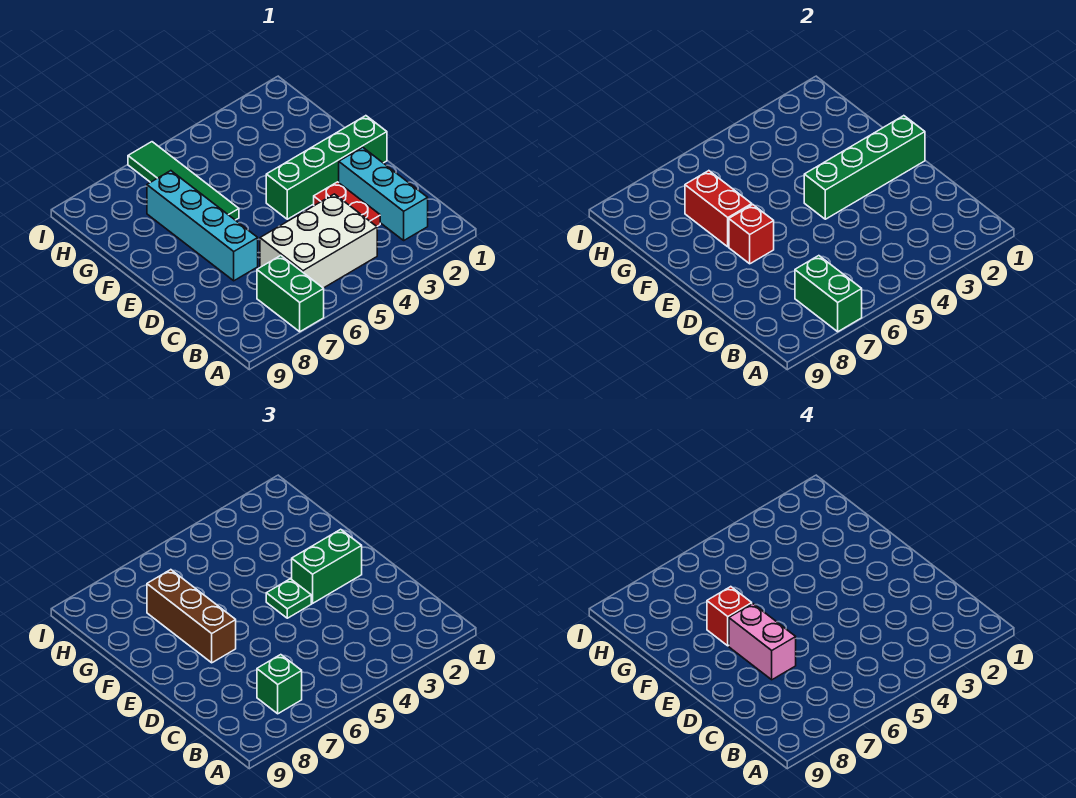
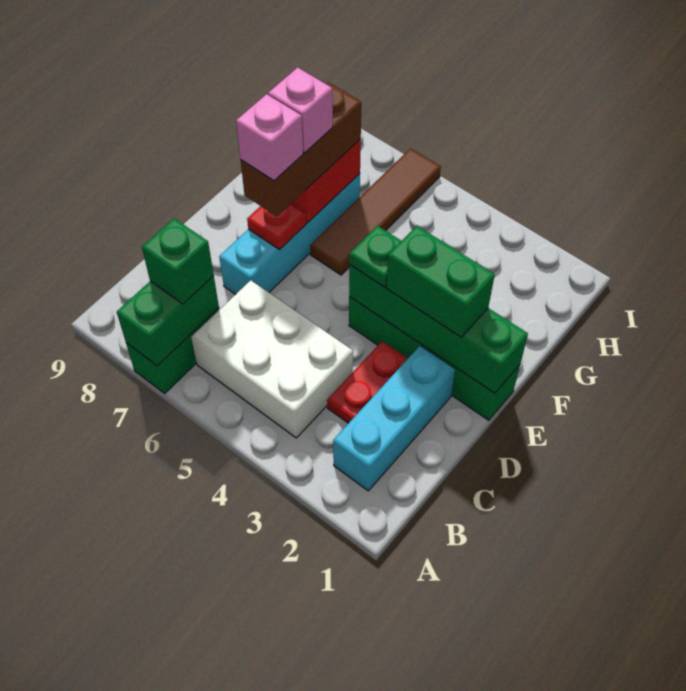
pink brick D7:E7 level 4 -> pink brick E7 level 4
red brick E7 level 2 -> red plate E7 level 2
green tile F6:I6 level 1 -> brown tile F6:I6 level 1
red brick F7 level 4 -> pink brick F7 level 4

